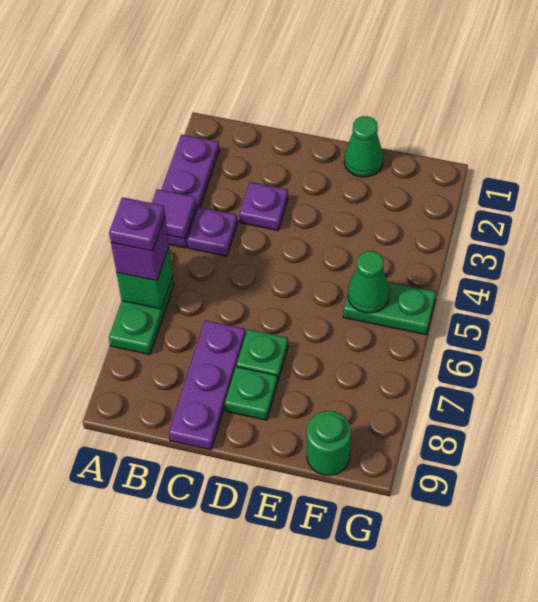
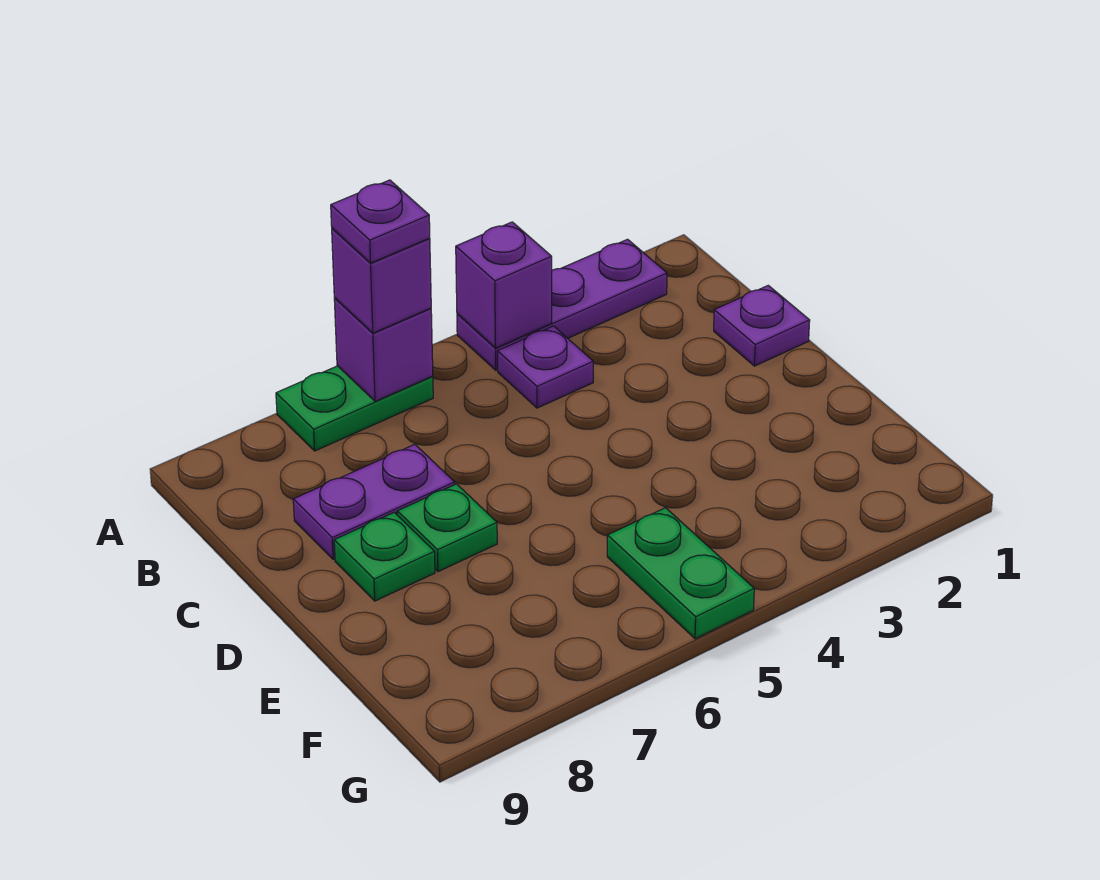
purple tile A4 level 2 -> purple brick A4 level 2
green brick A6 level 2 -> purple brick A6 level 2
purple plate C3 level 1 -> purple plate C1 level 1
purple plate C7:C9 level 1 -> purple plate C7:C8 level 1
green cone E1 level 1 -> none
green cone F5 level 2 -> none
green round brick F9 level 1 -> none

